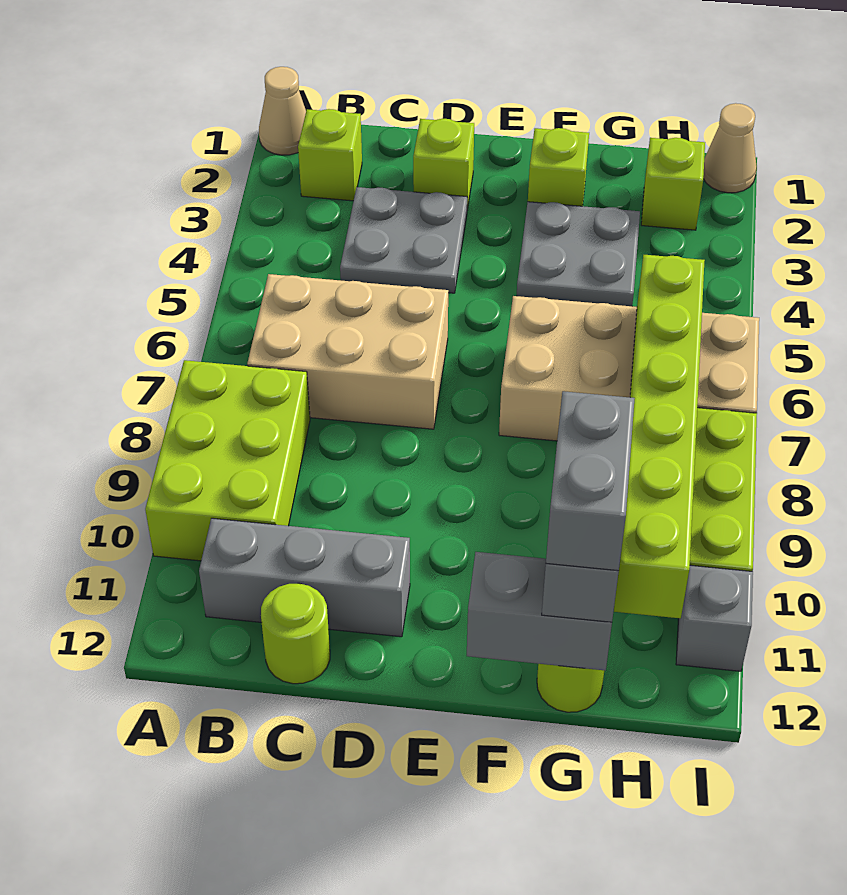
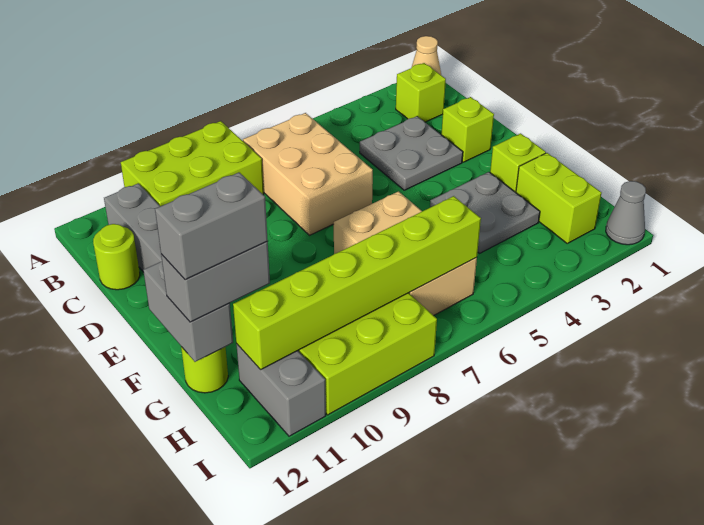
tan brick F6:I7 level 1 -> tan brick F6:H7 level 1
lime brick H2 level 1 -> lime brick G2:H2 level 1
tan cone I1 level 1 -> grey cone I1 level 1
grey brick I11 level 1 -> grey brick H11:I11 level 1

